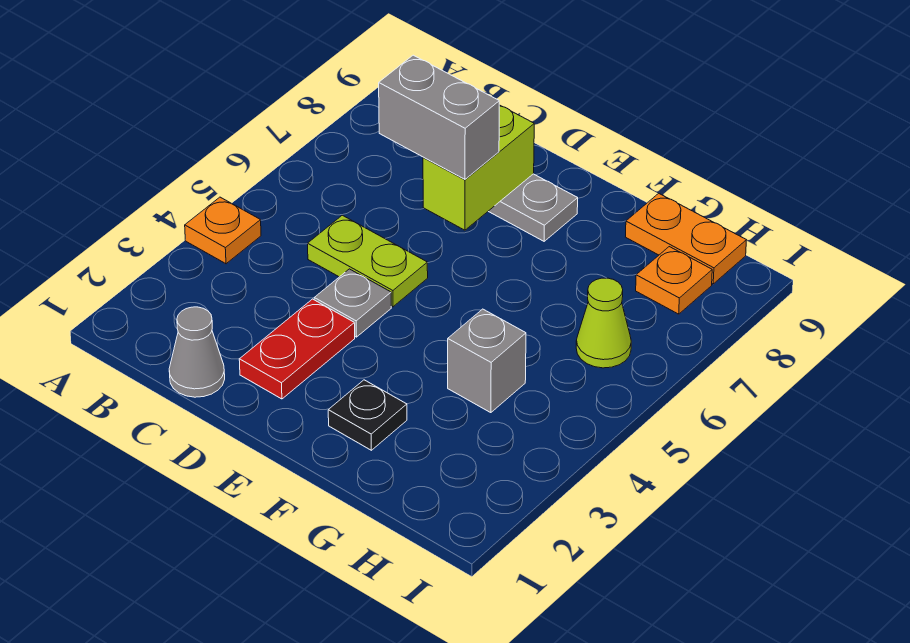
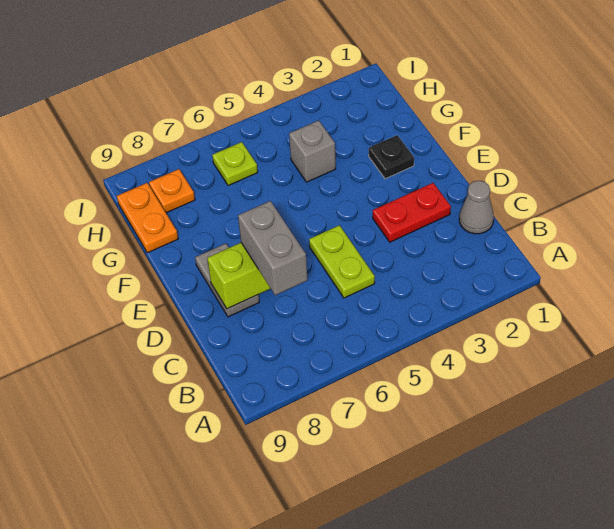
orange plate A4 level 1 -> none
grey plate D4 level 1 -> none
lime cone H6 level 1 -> lime plate H6 level 1

